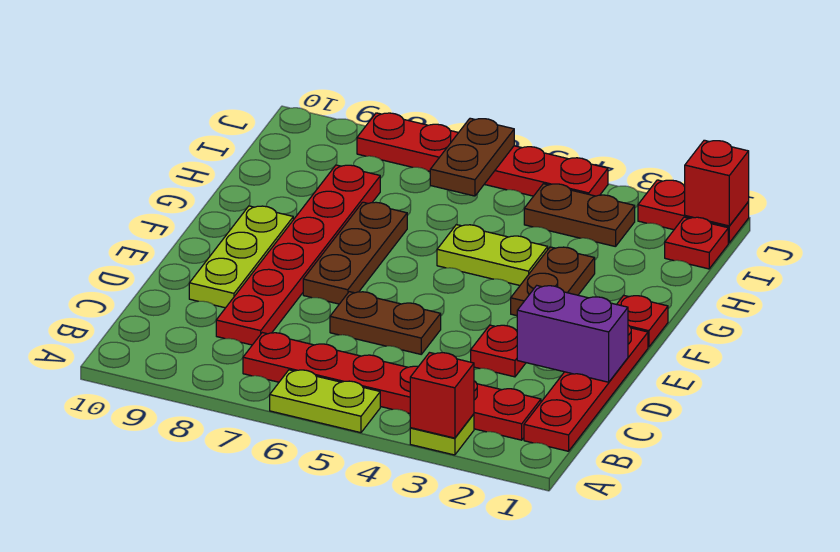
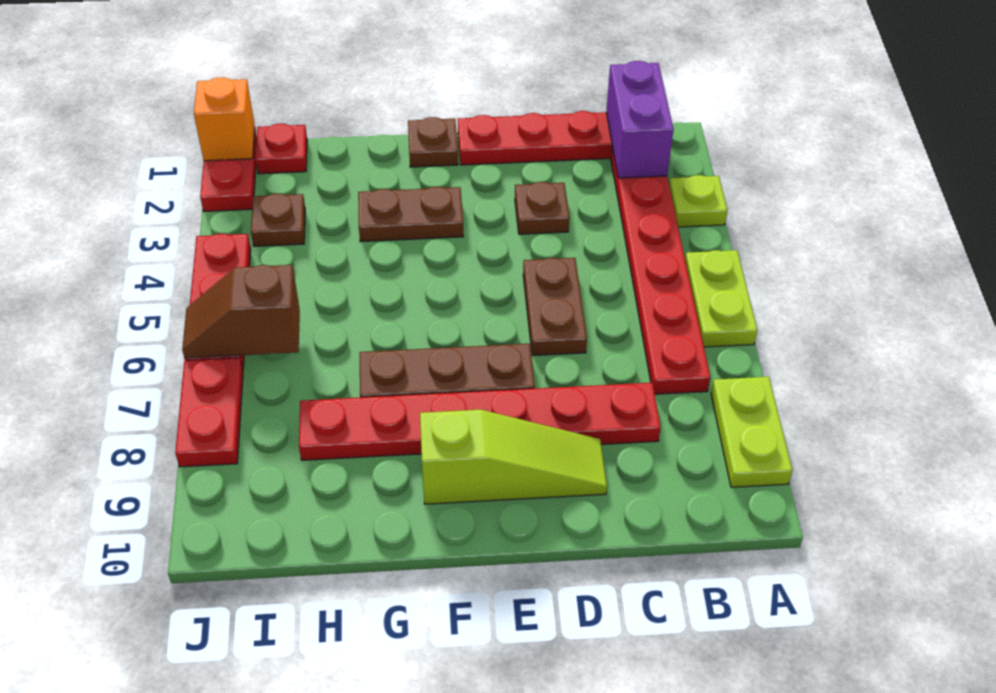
red brick A3 level 2 -> none
purple brick D1:D2 level 2 -> purple brick B1:B2 level 2
red plate D3 level 1 -> brown plate D3 level 1
lime plate D9:F9 level 1 -> lime slope D9:F9 level 1 top F
red plate F1 level 1 -> brown plate F1 level 1
lime plate G4:G5 level 1 -> lime plate A8:A9 level 1
brown plate I3:I4 level 1 -> brown plate I3 level 1
brown plate I6:J6 level 2 -> brown slope I6:J6 level 2 top I
red brick J1 level 2 -> orange brick J1 level 2

